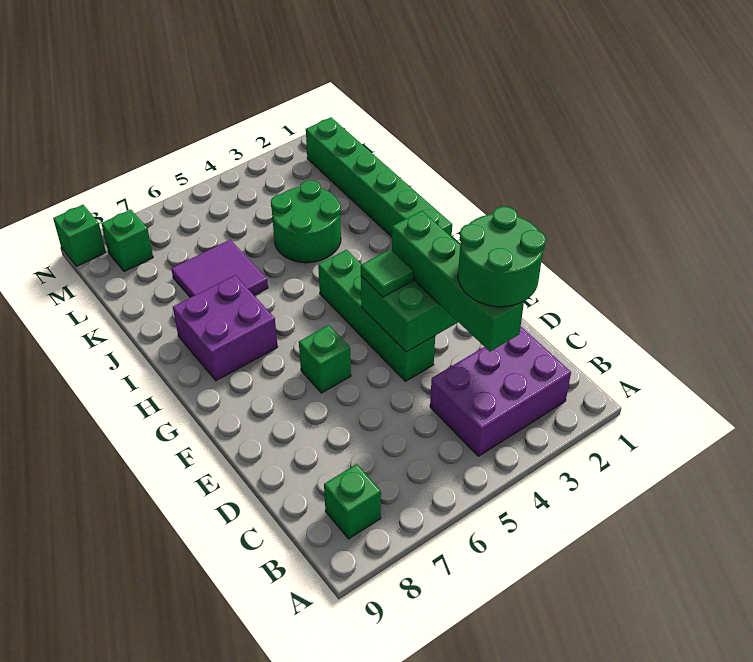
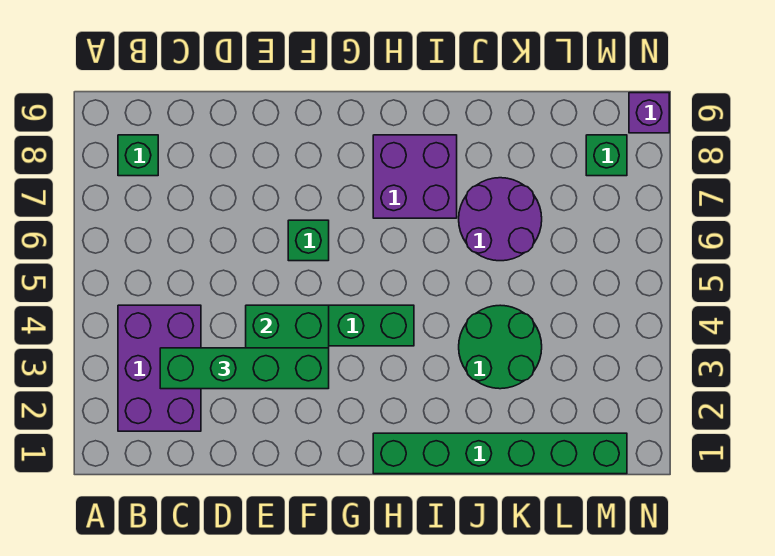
green round brick C2:D3 level 4 -> none
green tile F4 level 3 -> none
purple tile J6:K7 level 1 -> purple round brick J6:K7 level 1
green brick N9 level 1 -> purple brick N9 level 1

